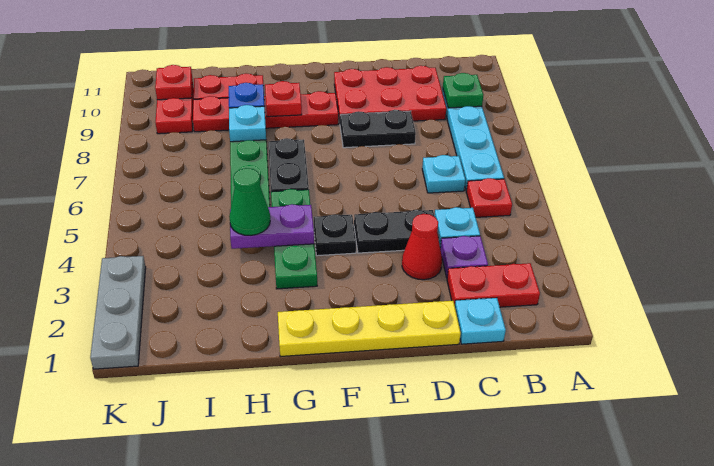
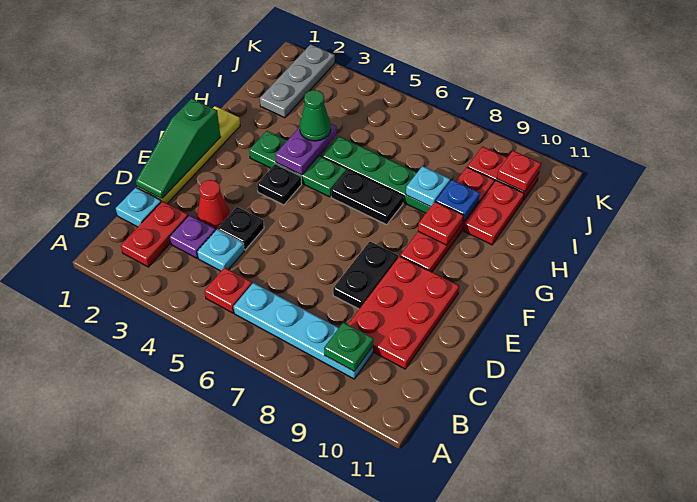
cyan plate C6 level 1 -> none
none -> green slope D1:F1 level 2 top F
black plate D4:E4 level 1 -> black plate D4 level 1
grey plate K1:K3 level 1 -> grey plate I2:K2 level 1

